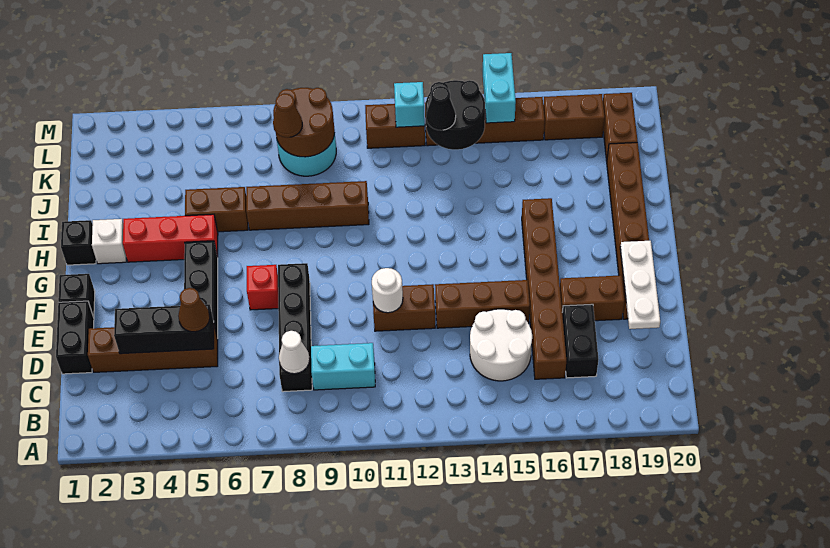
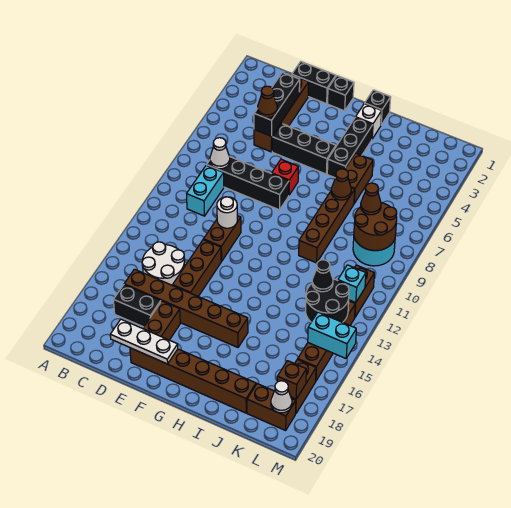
red brick H3:H5 level 1 -> black brick H3:H5 level 1
none -> brown cone I7 level 2
none -> brown brick L18 level 2
none -> white cone L19 level 2

